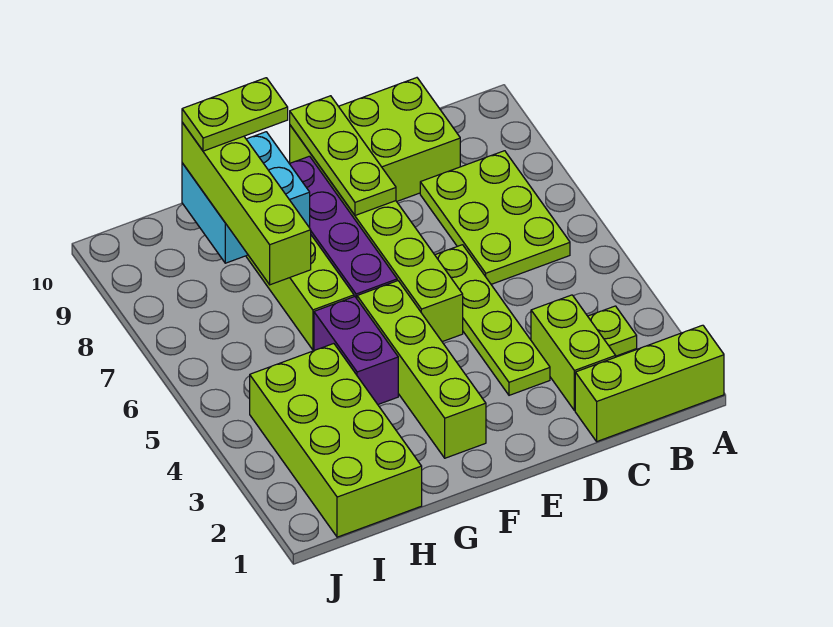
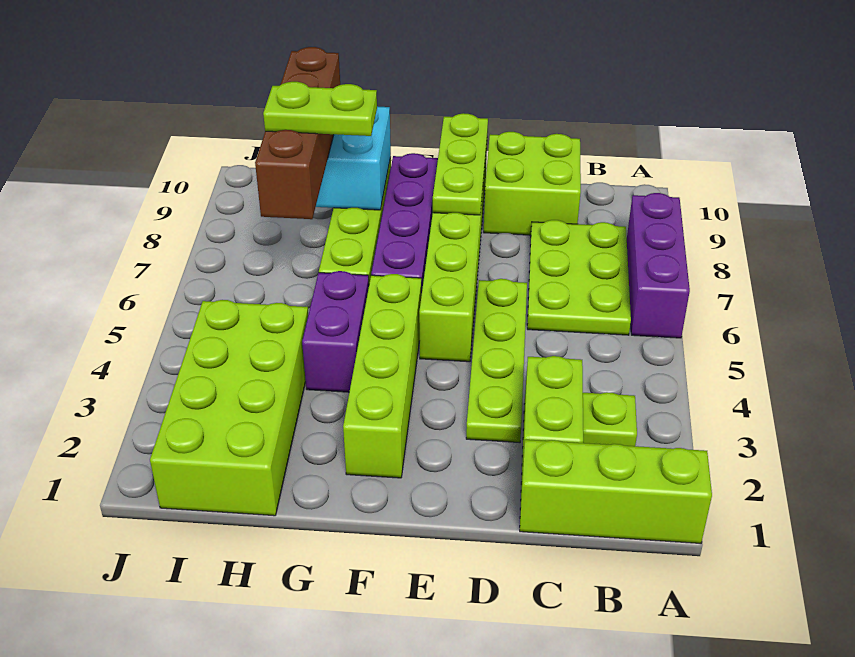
none -> purple brick A6:A8 level 1
lime plate G9:H9 level 4 -> lime plate G7:H7 level 4
lime brick H6:H9 level 3 -> brown brick H6:H9 level 3

